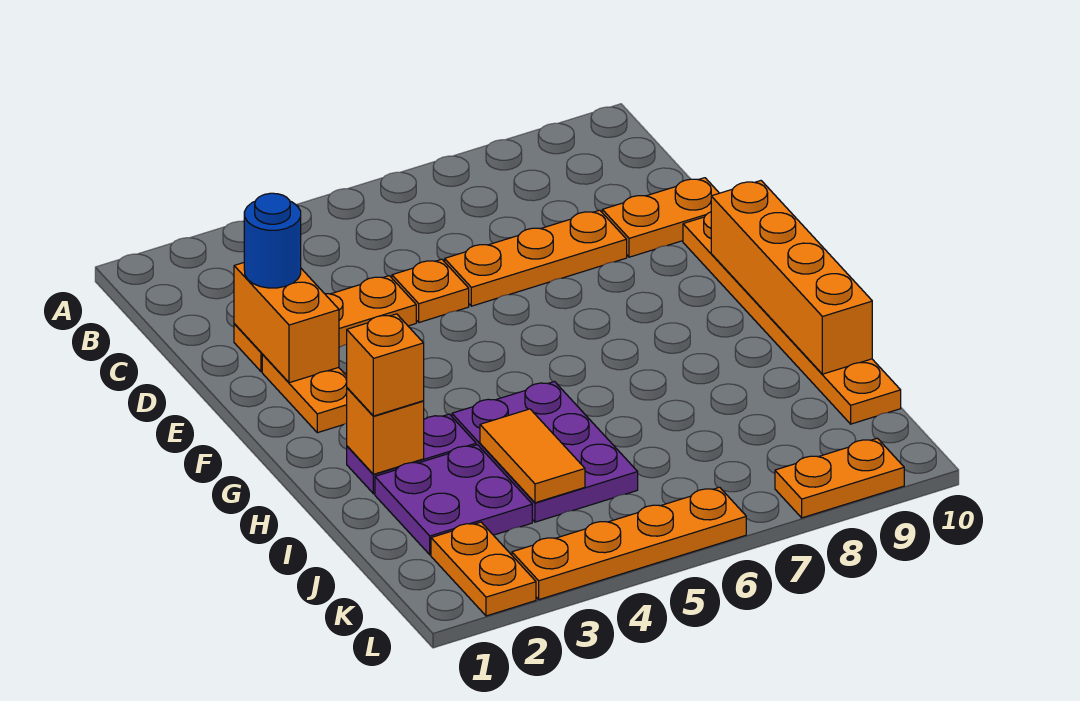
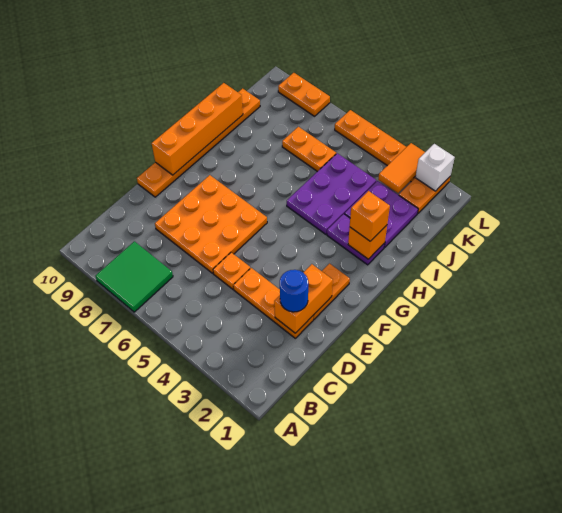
none -> green tile A7:B8 level 1
orange plate D6:D8 level 1 -> orange plate D6:F8 level 1
orange plate D9:D10 level 1 -> orange plate J6:J7 level 1
orange tile I4:J4 level 2 -> orange tile K3:L3 level 2
none -> white brick L2 level 2

